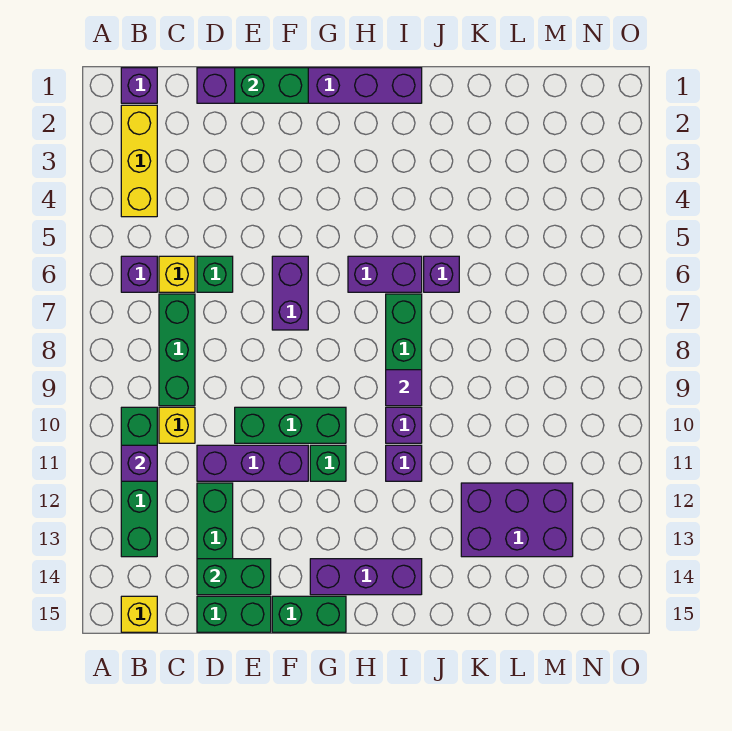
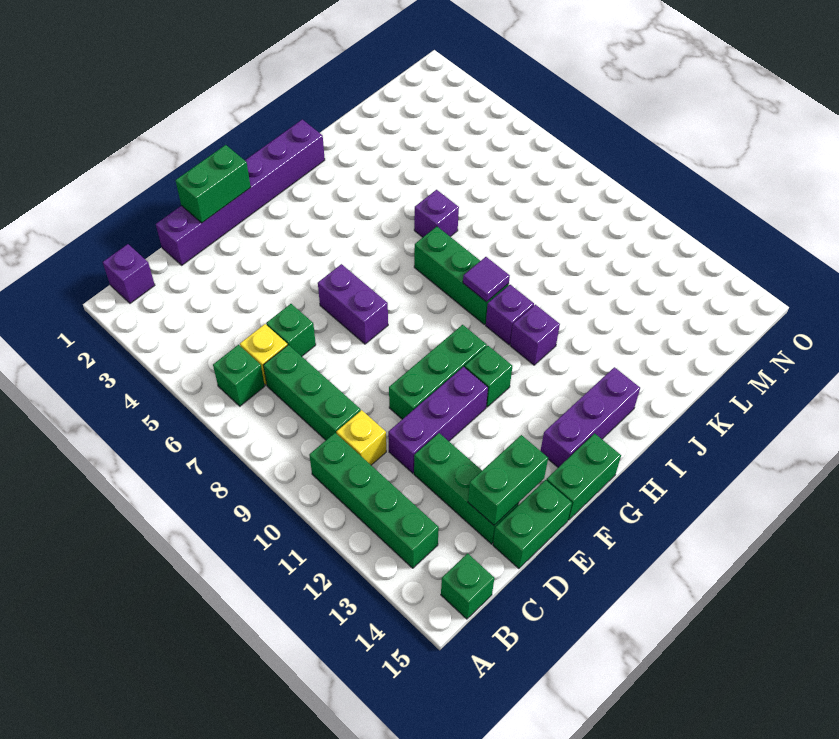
yellow brick B2:B4 level 1 -> none
purple brick B6 level 1 -> green brick B6 level 1
purple brick B11 level 2 -> none
yellow brick B15 level 1 -> green brick B15 level 1
purple brick H6:I6 level 1 -> none
purple brick K12:M13 level 1 -> none

